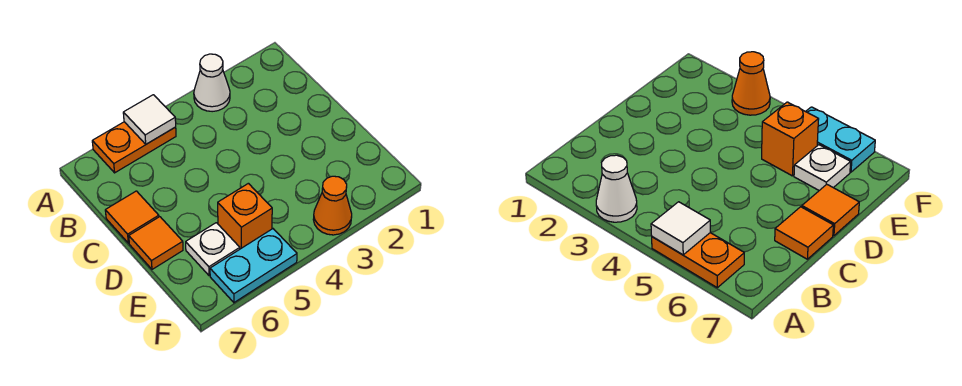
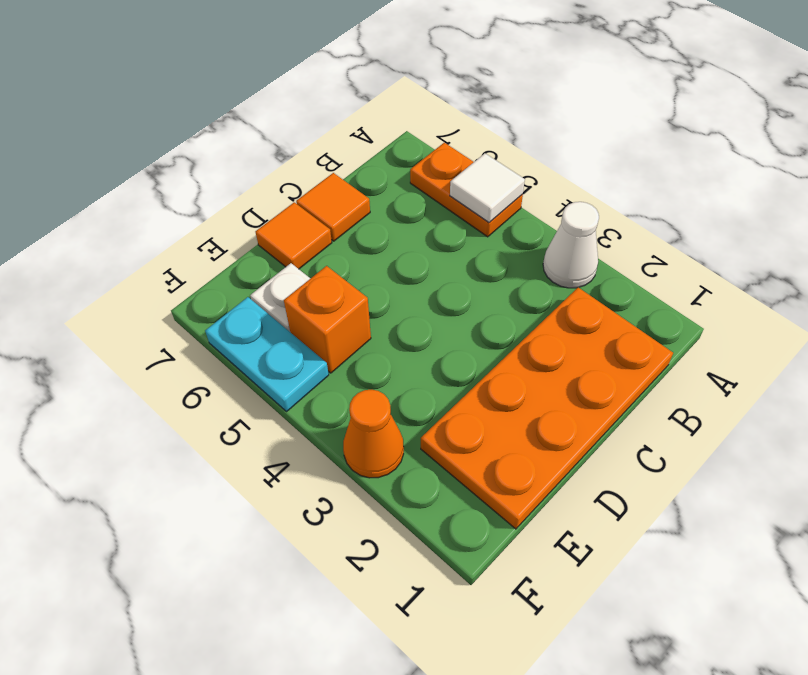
none -> orange plate B1:E2 level 1

